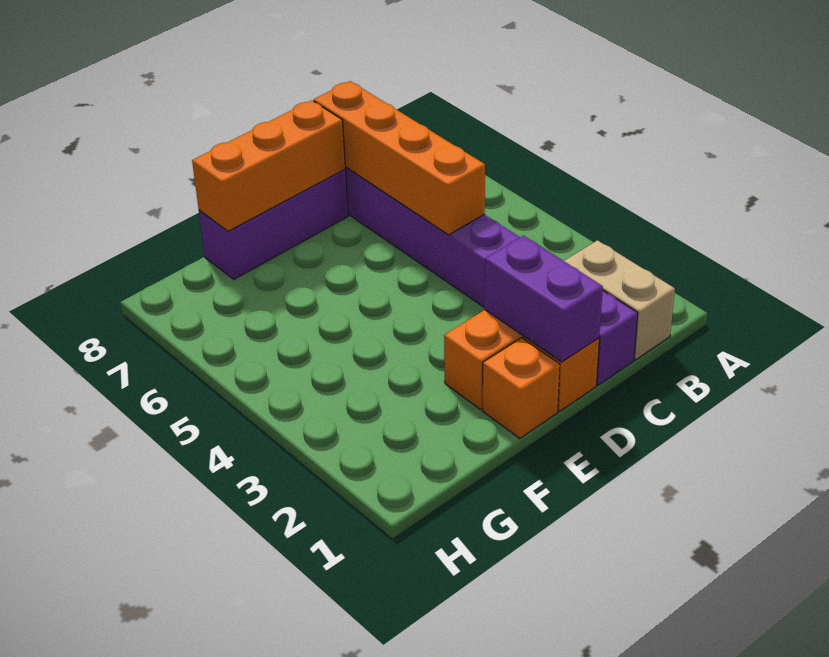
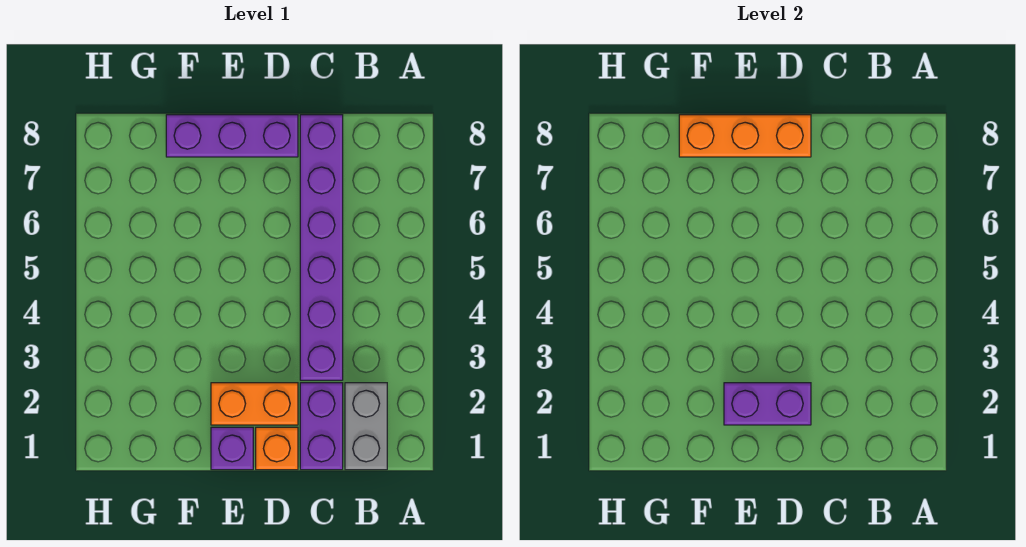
tan brick B1:B2 level 1 -> grey brick B1:B2 level 1
orange brick C5:C8 level 2 -> none
purple brick D1:D2 level 2 -> purple brick D2:E2 level 2
orange brick E1 level 1 -> purple brick E1 level 1

